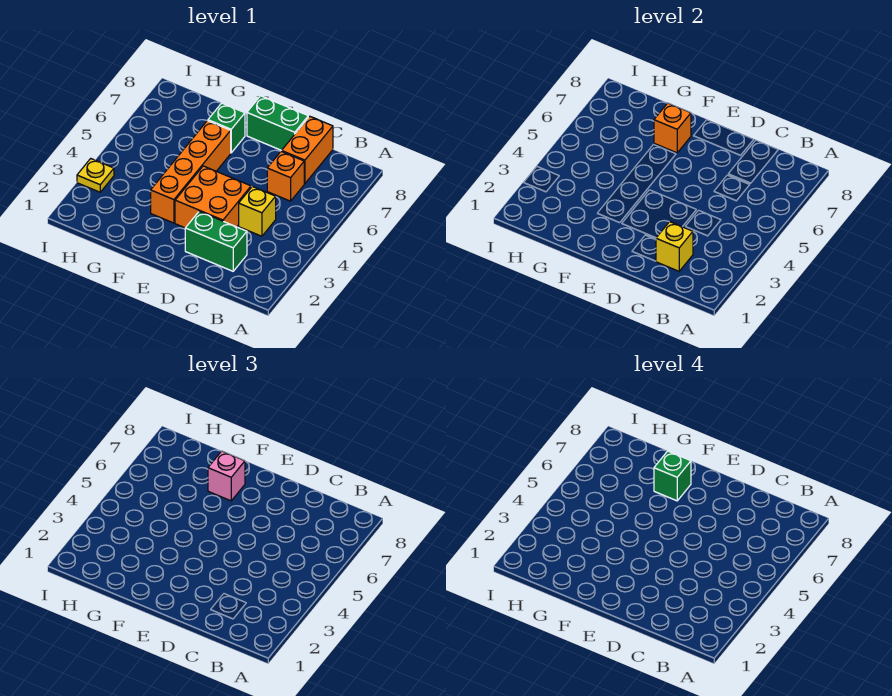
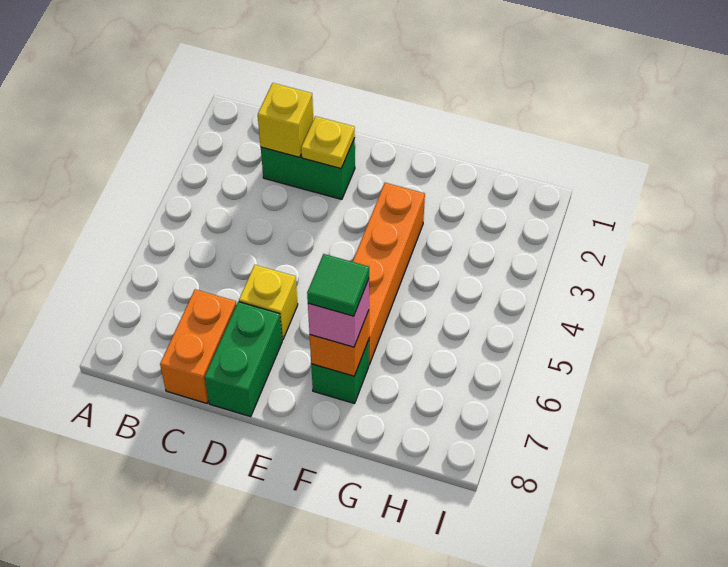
yellow brick C4 level 1 -> yellow brick D6 level 1
orange brick C6 level 1 -> none
orange brick D3:E4 level 1 -> none
green brick D8:E8 level 1 -> green brick D7:D8 level 1
green brick F7 level 4 -> green tile F7 level 4
yellow plate I3 level 1 -> yellow plate D2 level 2

